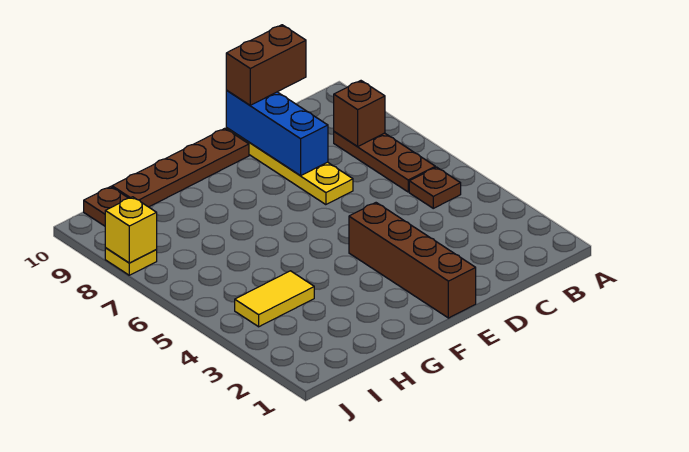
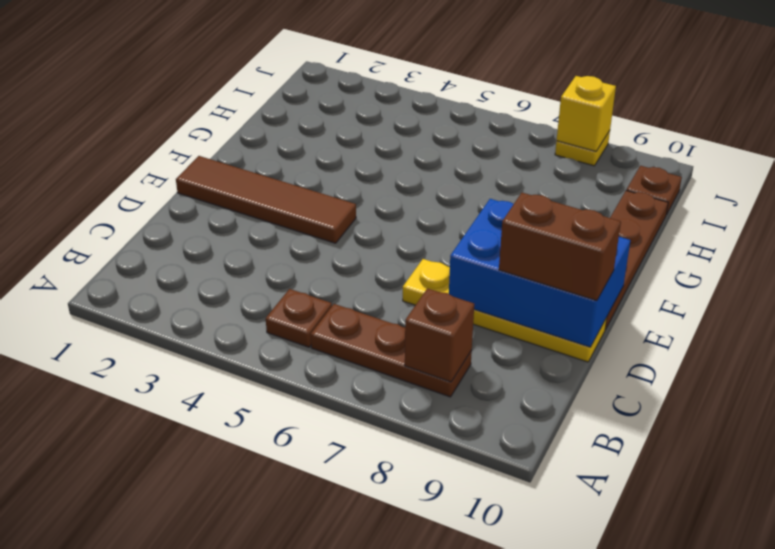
brown brick C10:D10 level 3 -> brown brick D9:D10 level 3
blue brick D8:D10 level 2 -> blue brick D8:E10 level 2
brown brick E1:E4 level 1 -> brown tile E1:E4 level 1
yellow tile H4:I4 level 1 -> none

